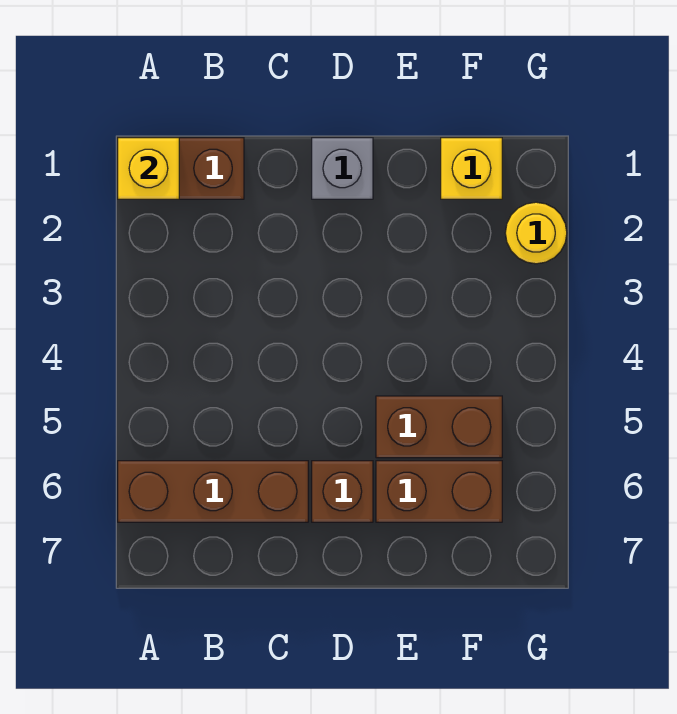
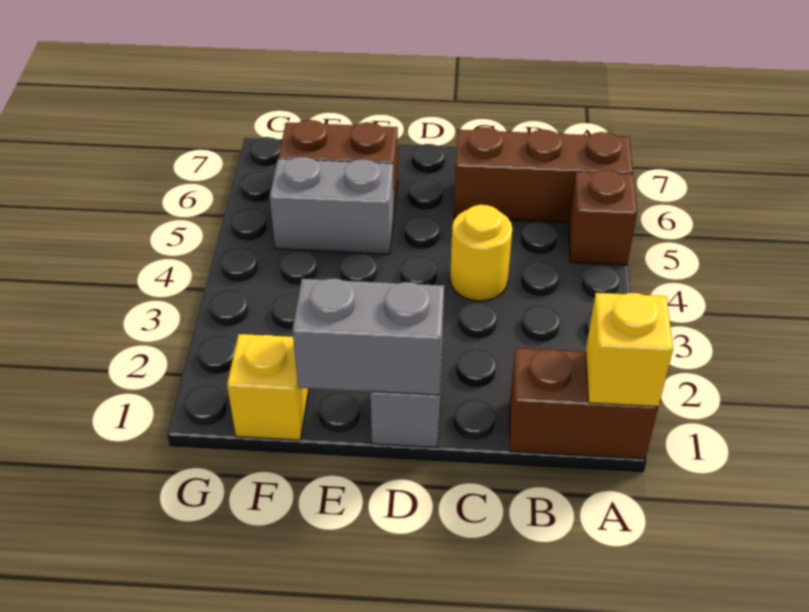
none -> grey brick D1:E1 level 2
brown brick D6 level 1 -> brown brick A5 level 1
brown brick E5:F5 level 1 -> grey brick E5:F5 level 1
yellow round brick G2 level 1 -> yellow round brick C4 level 1

